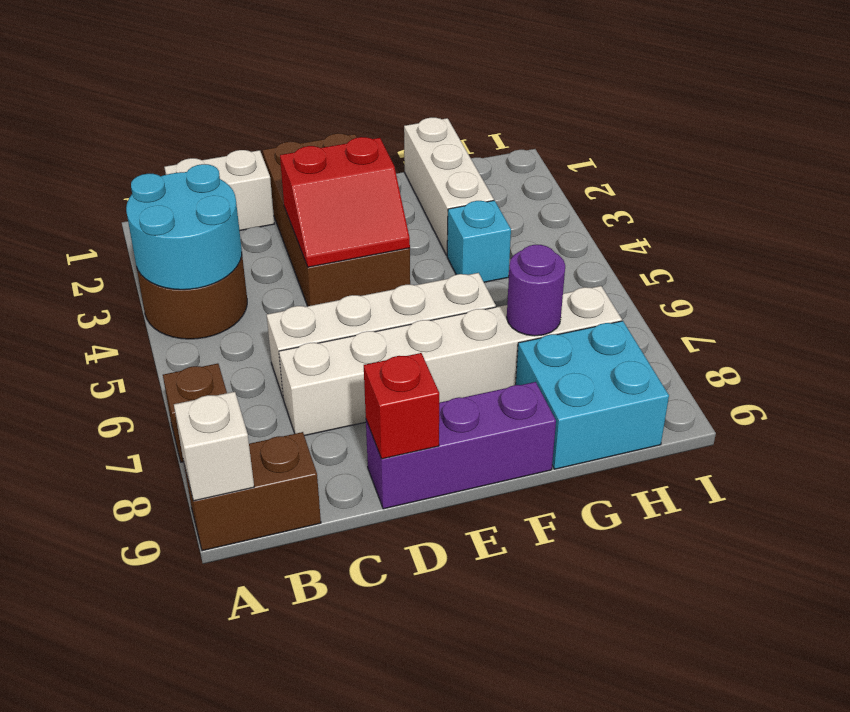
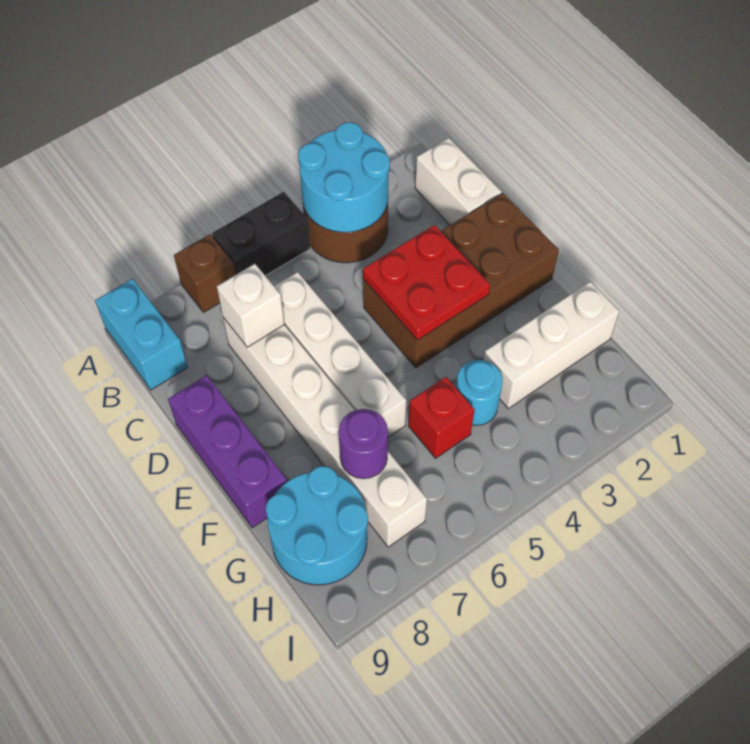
none -> black brick A5:A6 level 1
brown brick A9:B9 level 1 -> cyan brick A9:B9 level 1
white brick A9 level 2 -> white brick C7 level 2
red slope D3:E4 level 2 top 3 -> red plate D3:E4 level 2
red brick D9 level 2 -> red brick G5 level 1
cyan brick G4 level 1 -> cyan round brick G4 level 1
cyan brick G8:H9 level 1 -> cyan round brick G8:H9 level 1

